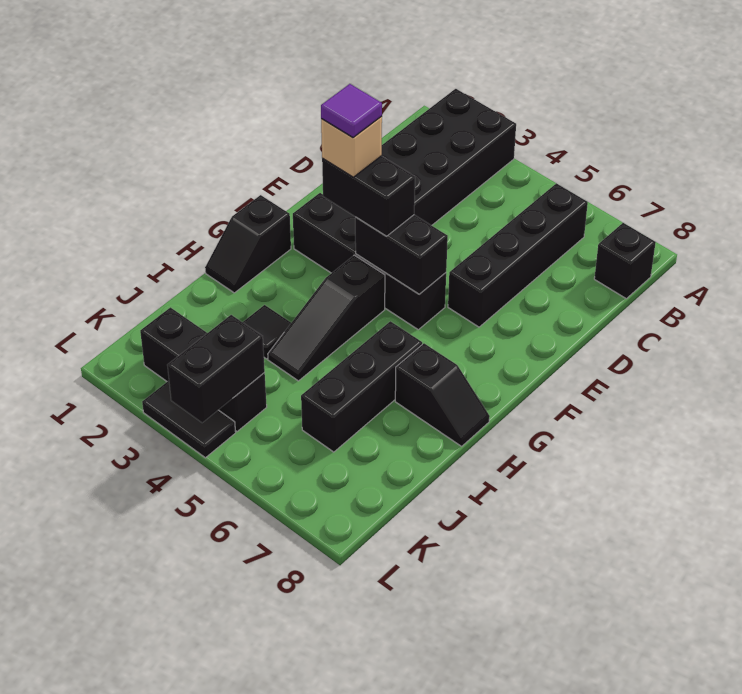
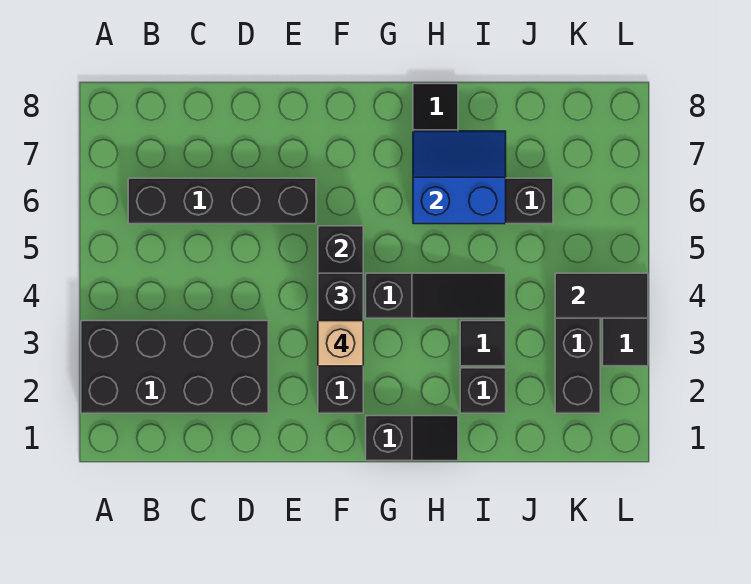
black brick B8 level 1 -> black brick I2 level 1
purple tile F3 level 5 -> none
none -> blue slope H6:I7 level 2 top 6
black brick K4:L4 level 2 -> black tile K4:L4 level 2

